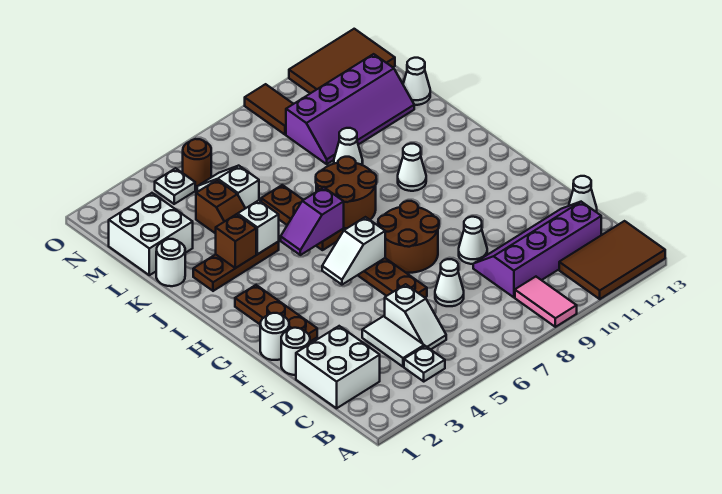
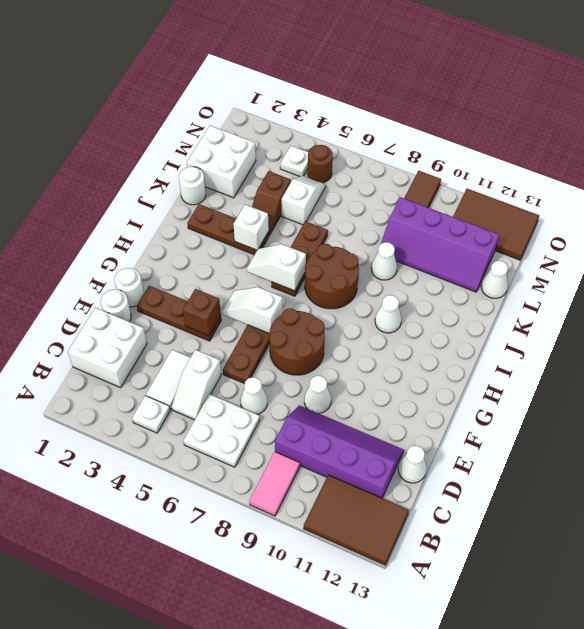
none -> white plate B6:C7 level 1
brown plate F2:H2 level 1 -> brown plate F2:F4 level 1
purple slope I5:I6 level 2 top 6 -> white slope I5:I6 level 2 top 6
brown brick J3 level 2 -> brown brick F4 level 2

